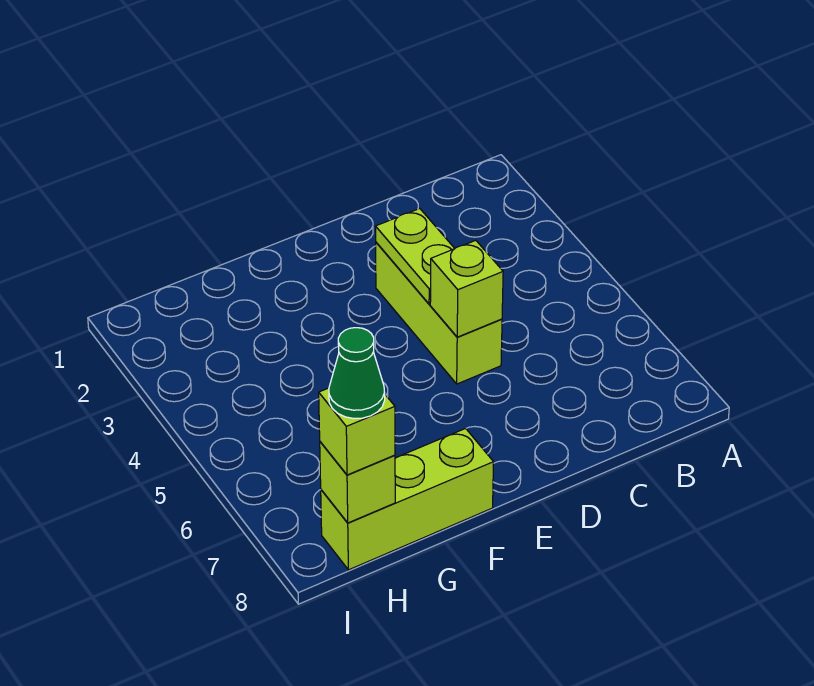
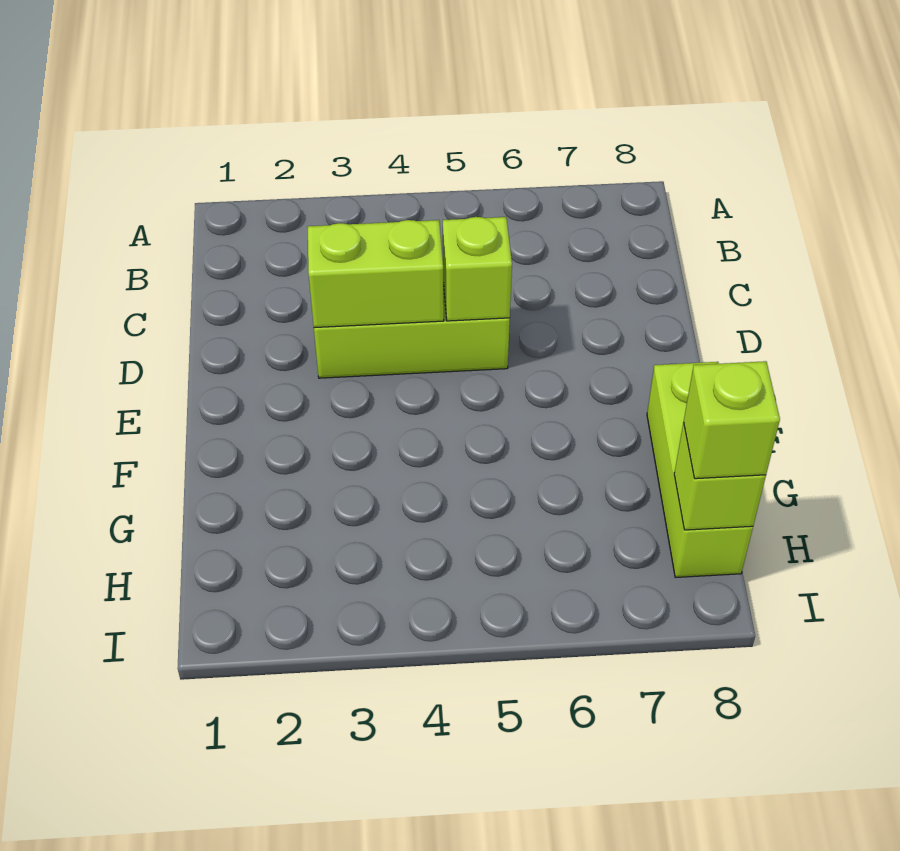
lime plate D3:D4 level 2 -> lime brick D3:D4 level 2
green cone H8 level 4 -> none

